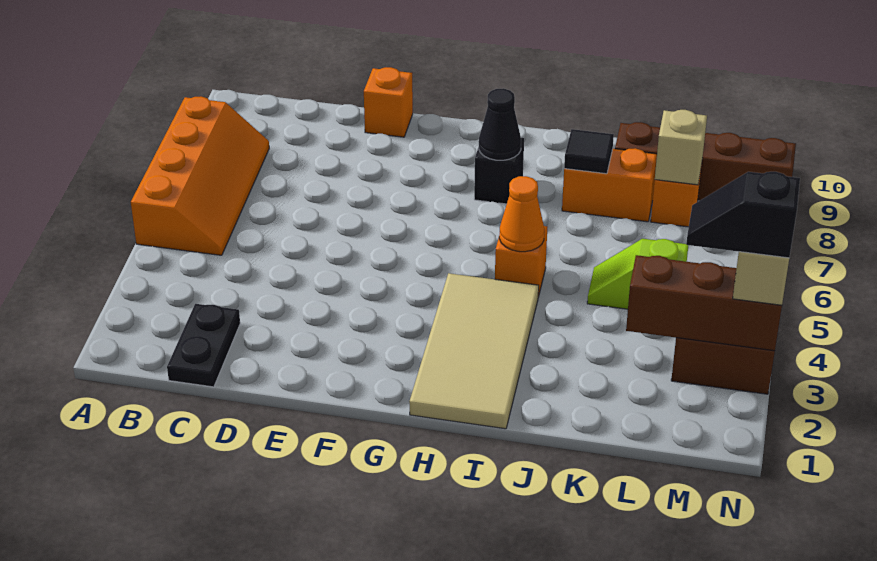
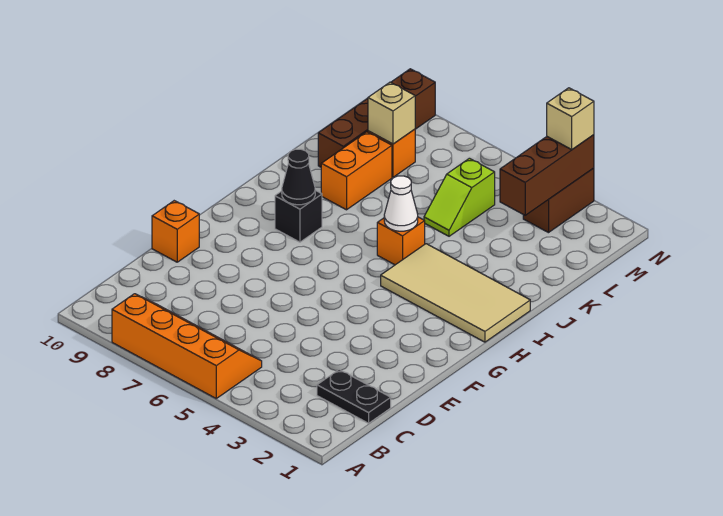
orange cone I5 level 2 -> white cone I5 level 2
black tile J8 level 2 -> none
black slope M3:N3 level 4 top N -> none

